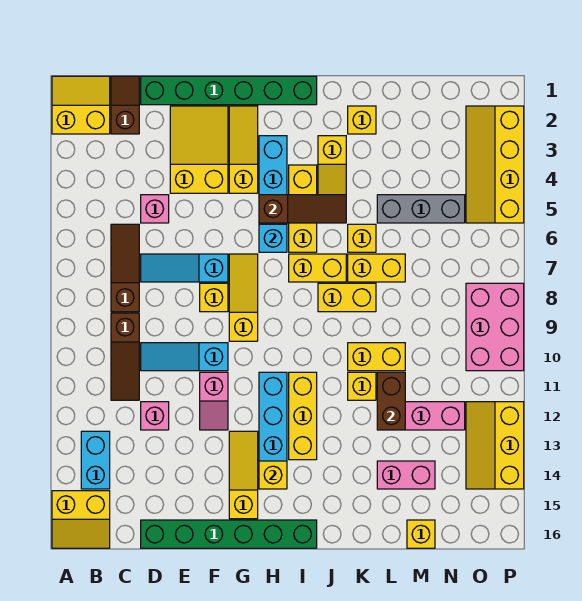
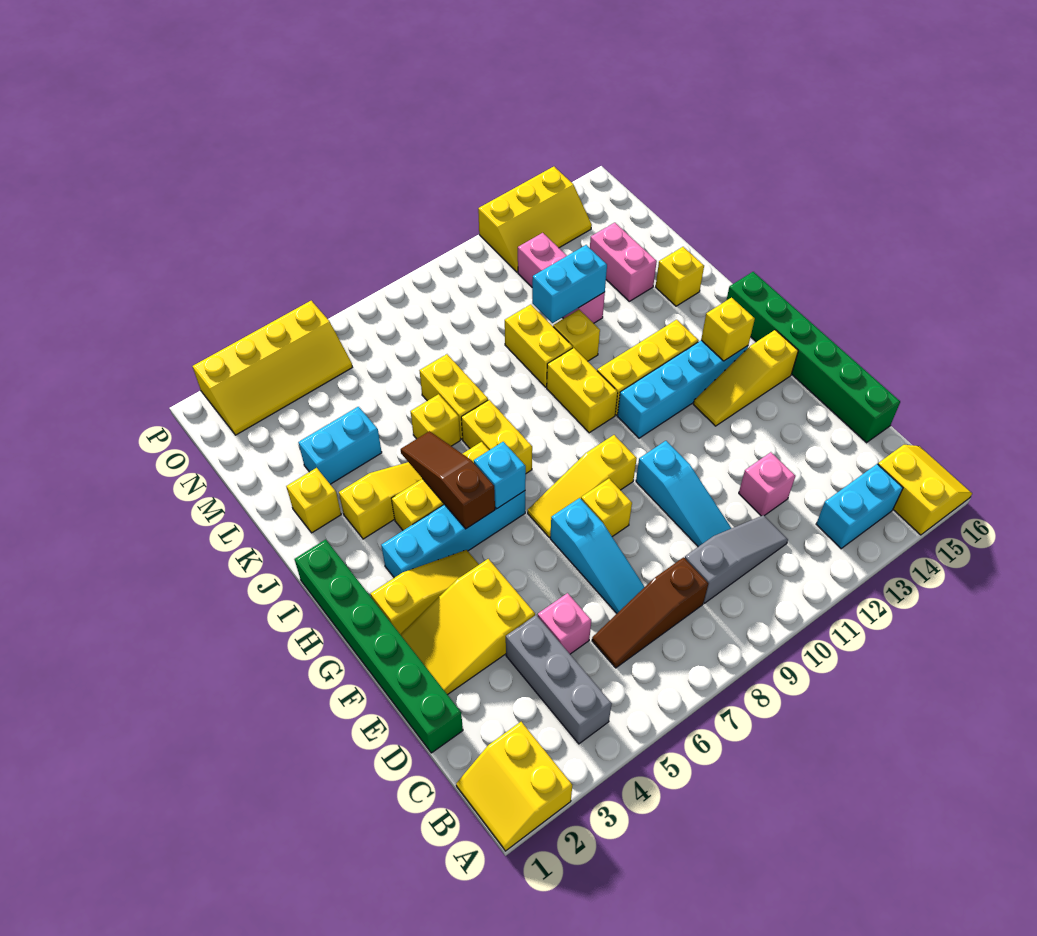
brown slope C1:C2 level 1 top 2 -> none
brown slope C9:C11 level 1 top 9 -> grey slope C9:C11 level 1 top 9
pink slope F11:F12 level 1 top 11 -> none
yellow slope G2:G4 level 1 top 4 -> yellow slope G2:G4 level 1 top 2
yellow brick J8:K8 level 1 -> yellow brick I10:J10 level 1
none -> cyan brick L3:L4 level 1
grey brick L5:N5 level 1 -> grey brick B4:D4 level 1
brown brick L11:L12 level 2 -> cyan brick L11:L12 level 2
yellow brick M16 level 1 -> yellow brick K15 level 1
pink brick O8:P10 level 1 -> none

